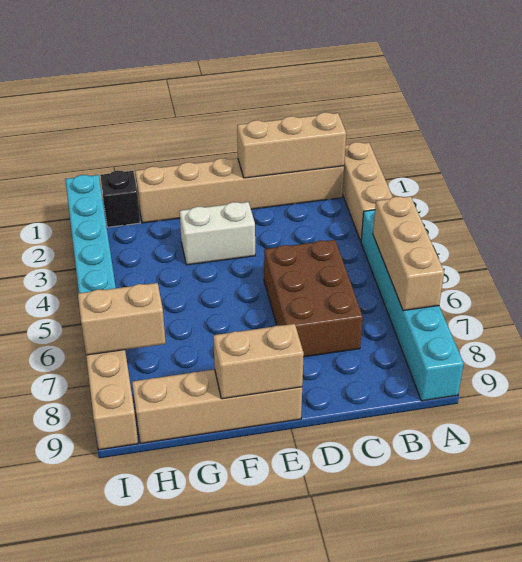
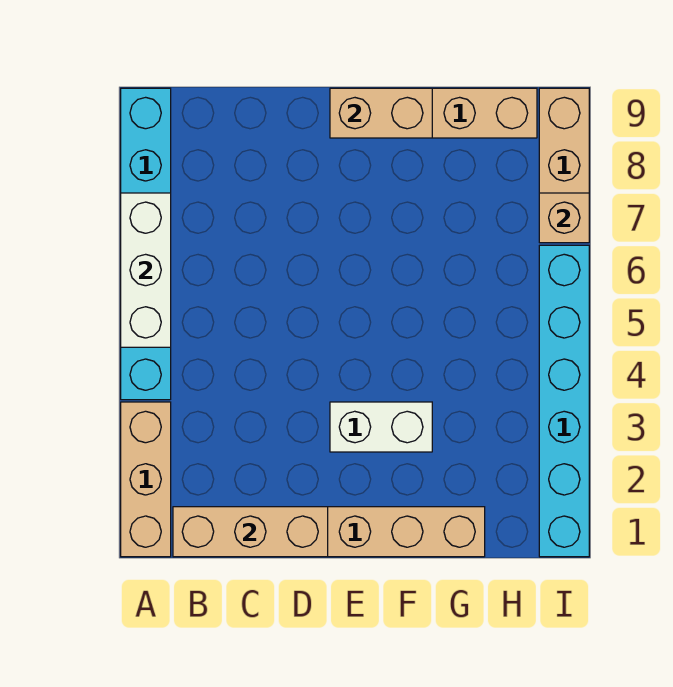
tan brick A5:A7 level 2 -> white brick A5:A7 level 2
brown brick C5:D7 level 1 -> none
black brick H1 level 1 -> none
tan brick H7:I7 level 2 -> tan brick I7 level 2

